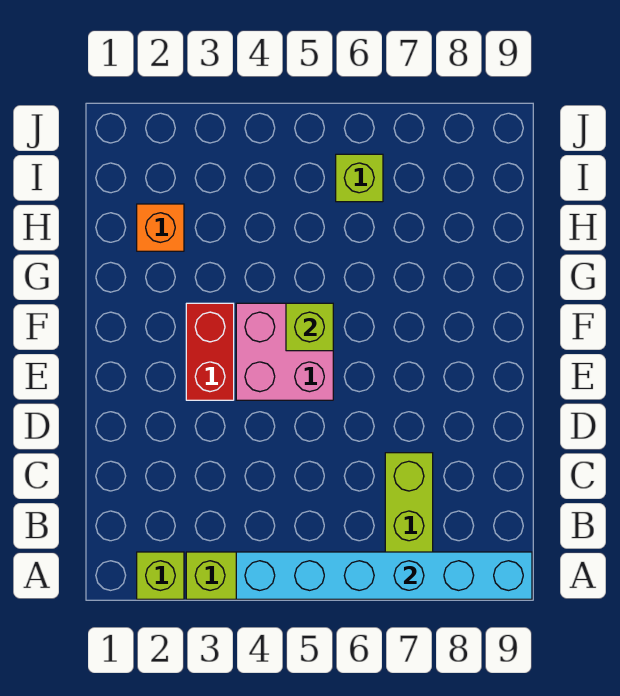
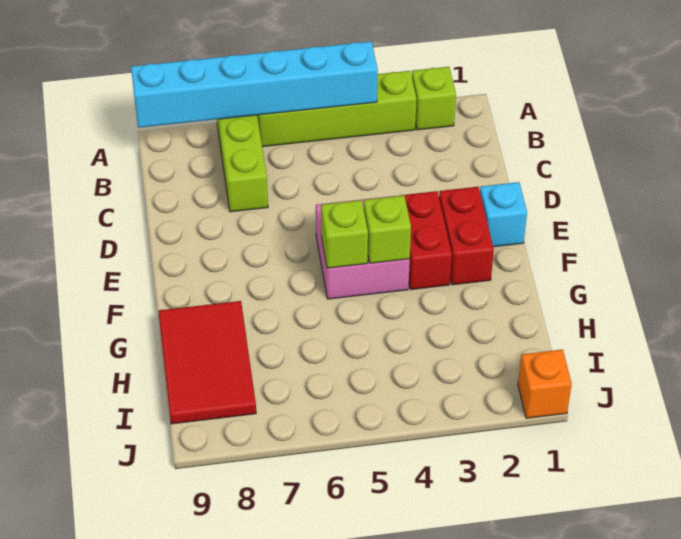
none -> cyan brick E1 level 1
none -> red brick E2:F2 level 1
none -> red tile G8:I9 level 1
orange brick H2 level 1 -> orange brick J1 level 1
lime brick I6 level 1 -> lime brick F4 level 2

